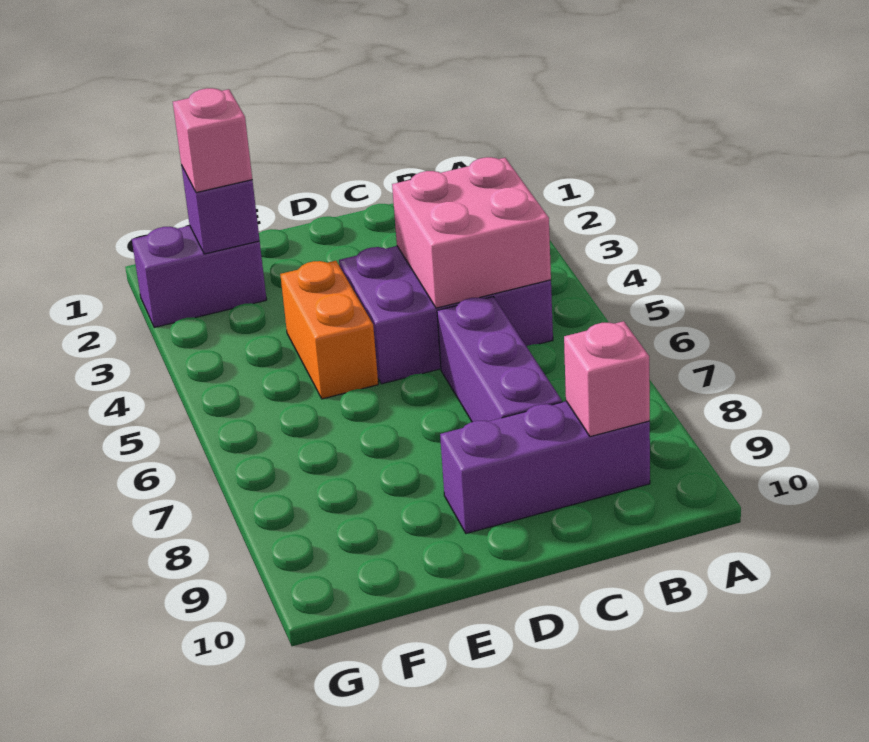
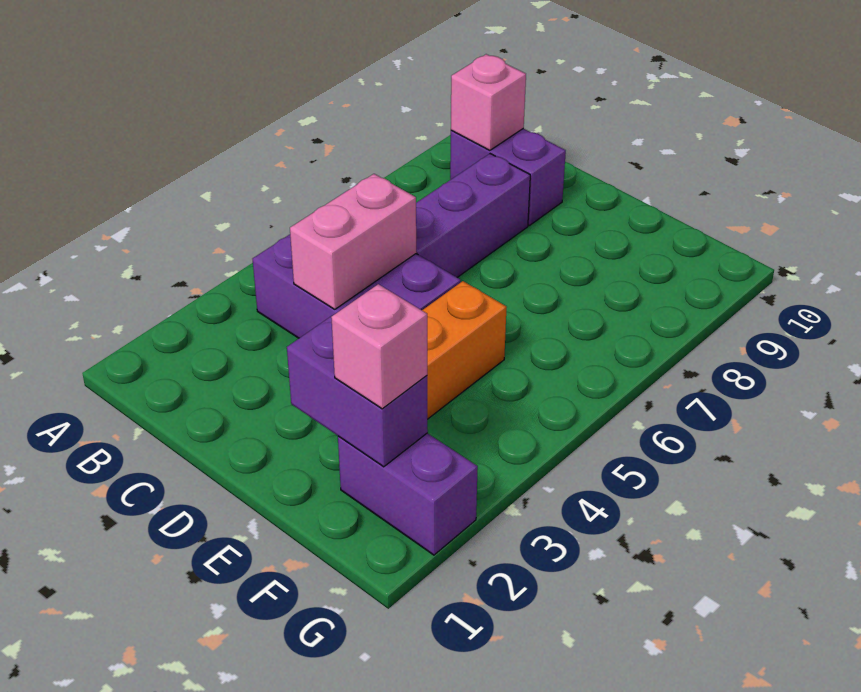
pink brick B4:C5 level 2 -> pink brick C4:C5 level 2
purple brick B9:D9 level 1 -> purple brick B9:C9 level 1
purple brick F2 level 2 -> purple brick E2:F2 level 2

